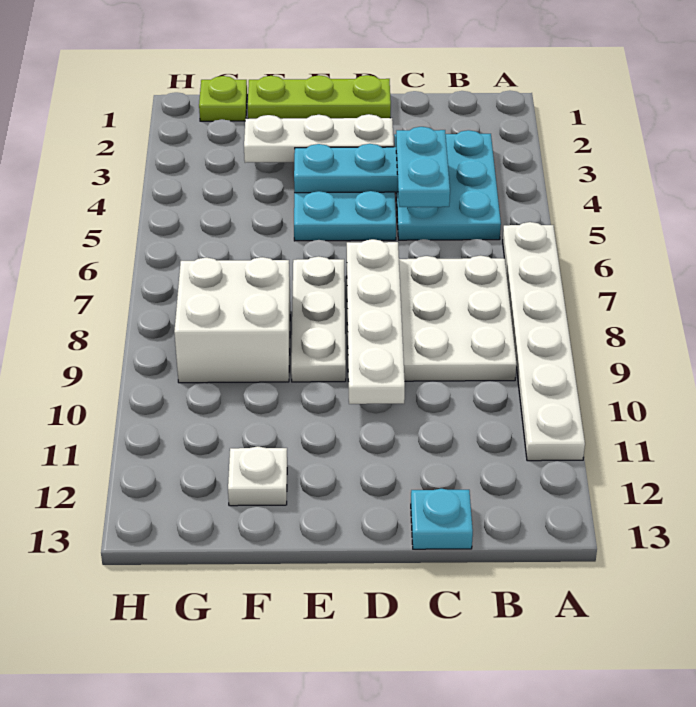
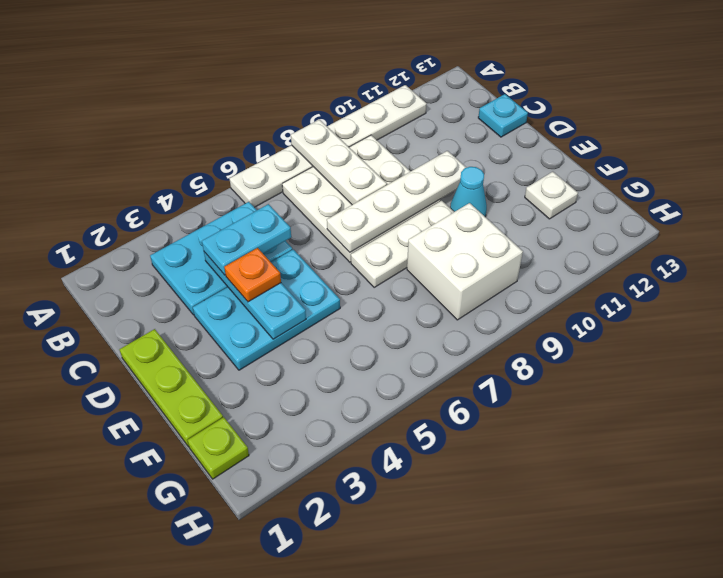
white plate D3:F3 level 2 -> white plate A8:C8 level 2
none -> orange plate D4 level 3
none -> cyan cone E10 level 1

